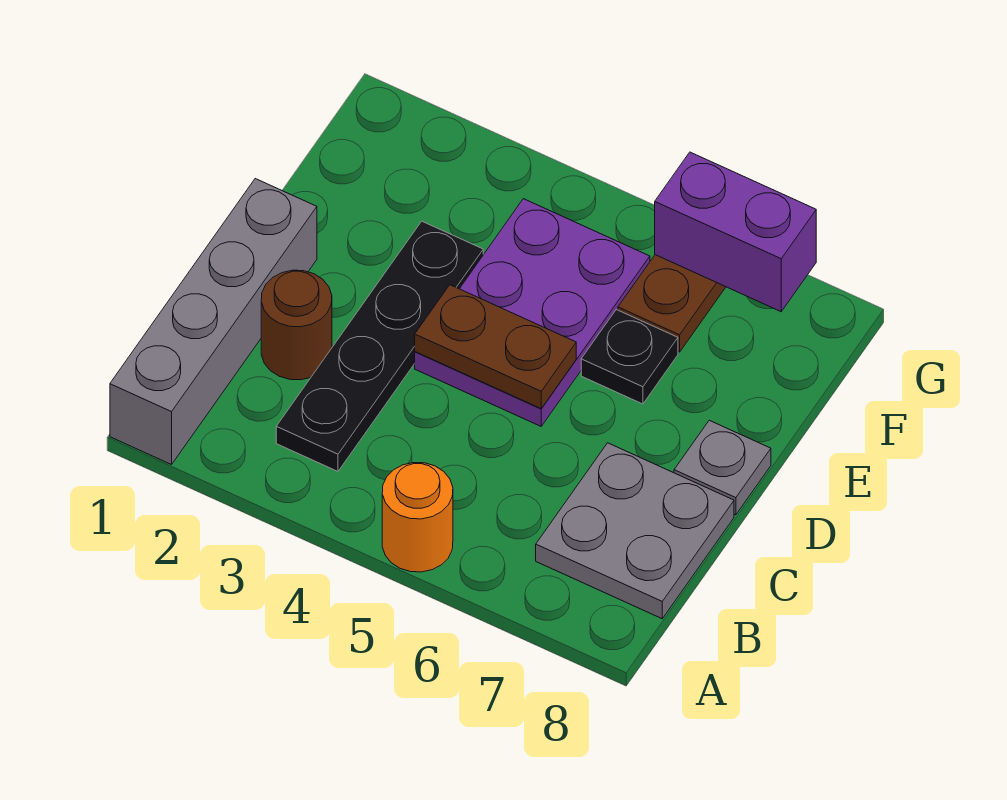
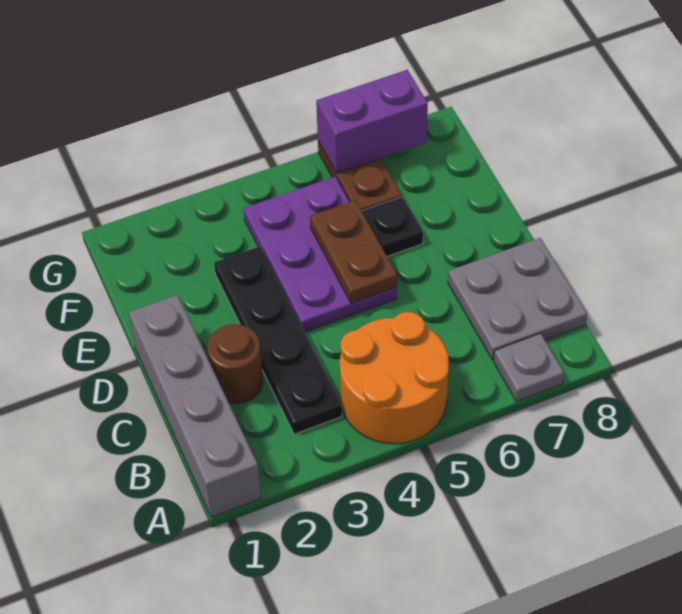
orange round brick A5 level 1 -> orange round brick A4:B5 level 1
brown plate D4:D5 level 2 -> brown plate D5:E5 level 2
grey plate D8 level 1 -> grey plate A7 level 1

